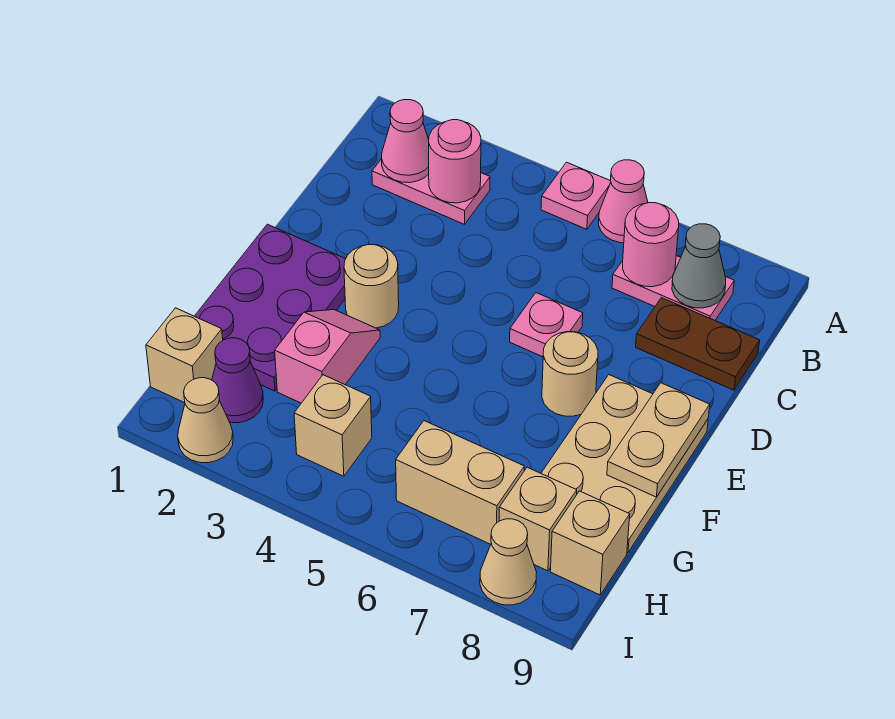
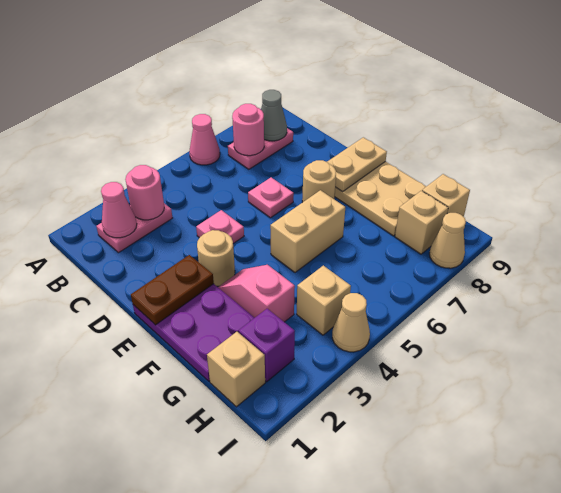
pink plate A5 level 1 -> pink plate D4 level 1
brown plate C8:C9 level 1 -> brown plate E1:E2 level 2
tan plate E9:F9 level 2 -> tan plate E8:E9 level 2
purple cone H2 level 1 -> purple brick H2 level 1
tan brick H6:H7 level 1 -> tan brick F5:F6 level 1
tan cone I2 level 1 -> tan cone I4 level 1

